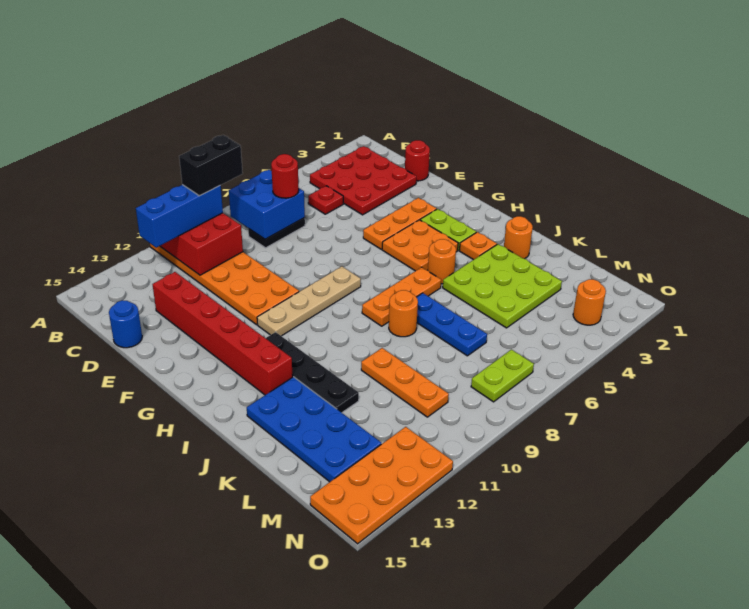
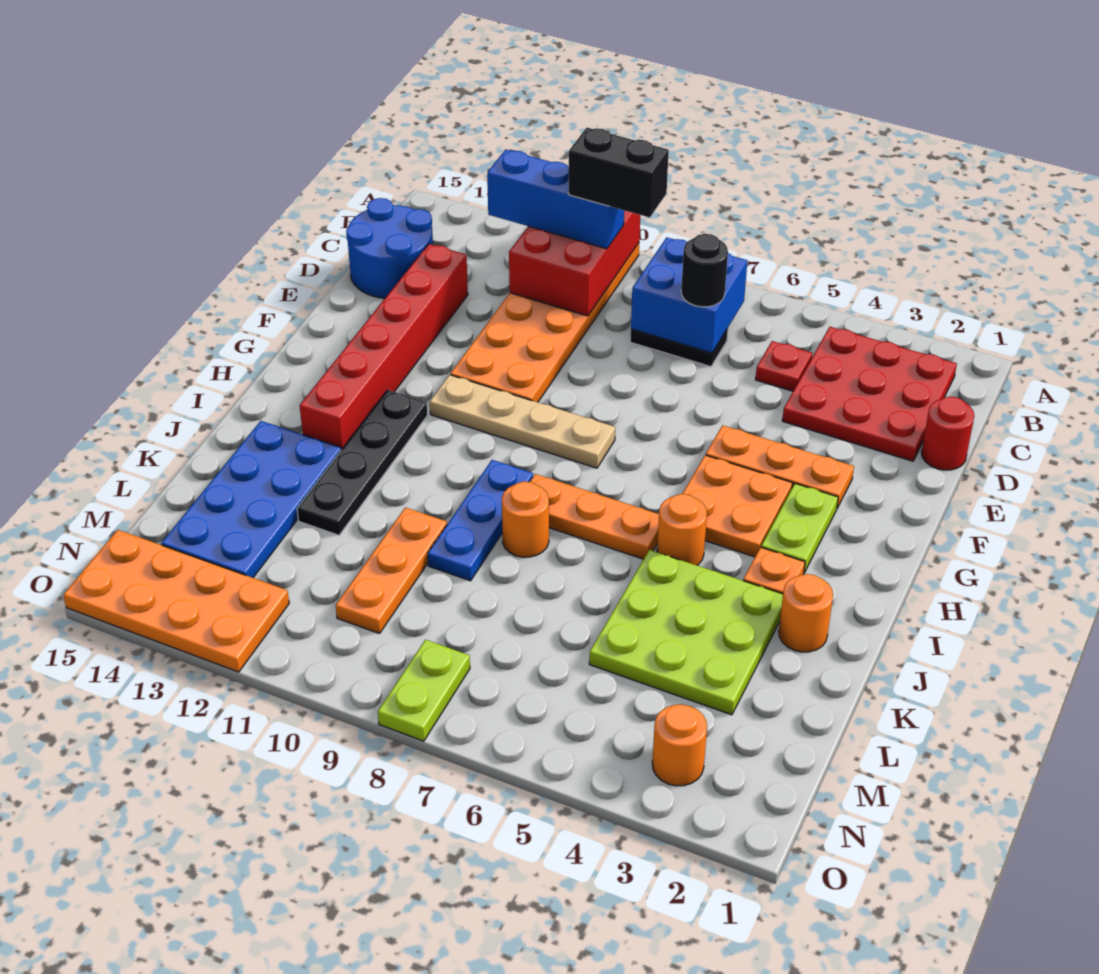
red round brick C7 level 3 -> black round brick C7 level 3
blue round brick D15 level 1 -> blue round brick C14:D15 level 1
blue plate J7:L7 level 1 -> blue plate I9:K9 level 1
lime plate N7:N8 level 1 -> lime plate N8:O8 level 1

